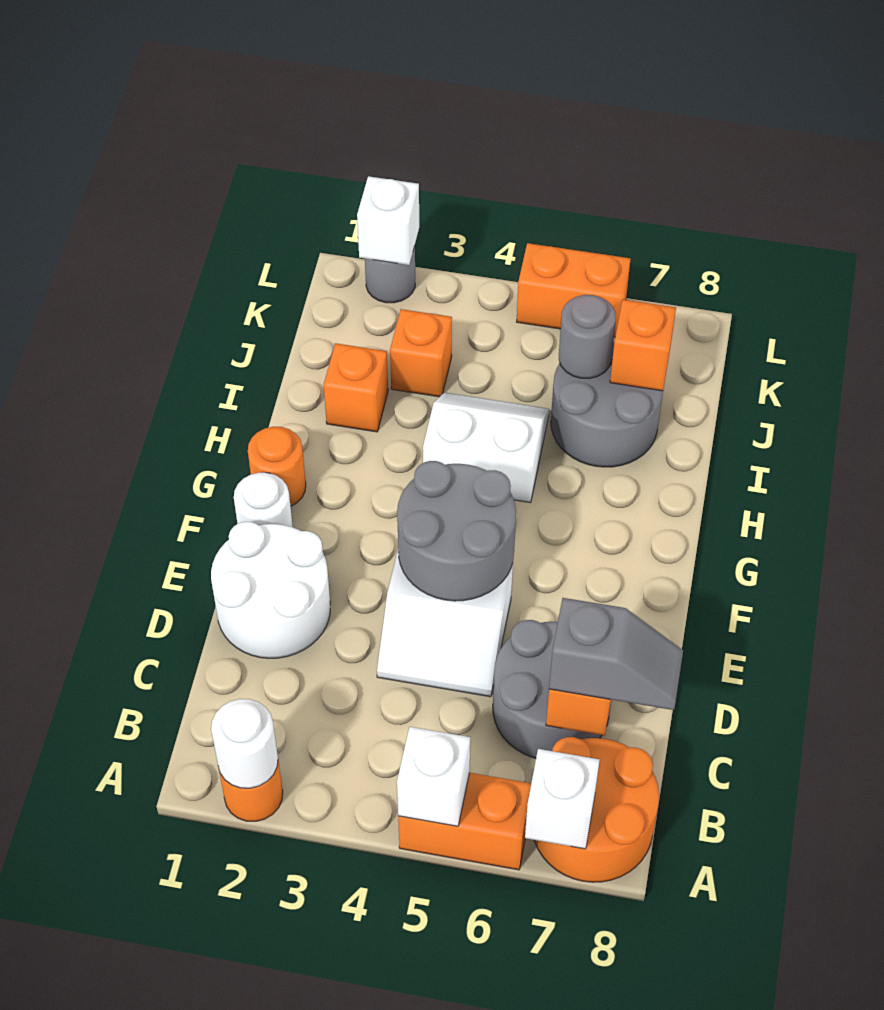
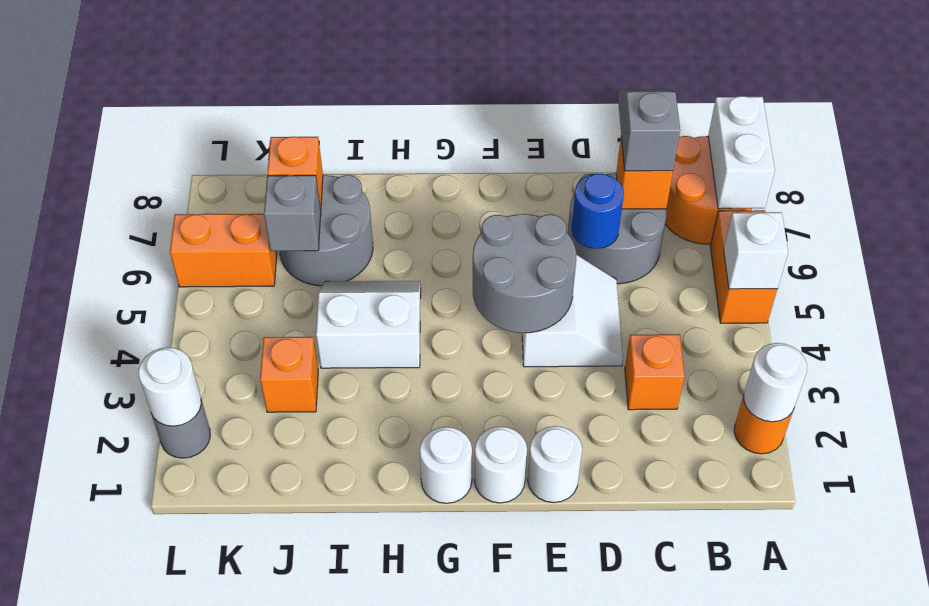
white brick A7 level 2 -> white brick A7:A8 level 2
white round brick D1:E2 level 1 -> white round brick E1 level 1
none -> blue round brick D6 level 2
orange round brick G1 level 1 -> white round brick G1 level 1
white slope H4:I5 level 1 top H -> white slope H4:I5 level 1 top 4
orange brick I2 level 1 -> orange brick C3 level 1
grey round brick J6 level 2 -> grey brick J6 level 2
white brick L2 level 2 -> white round brick L2 level 2
orange brick L5:L6 level 1 -> orange brick K6:L6 level 1

